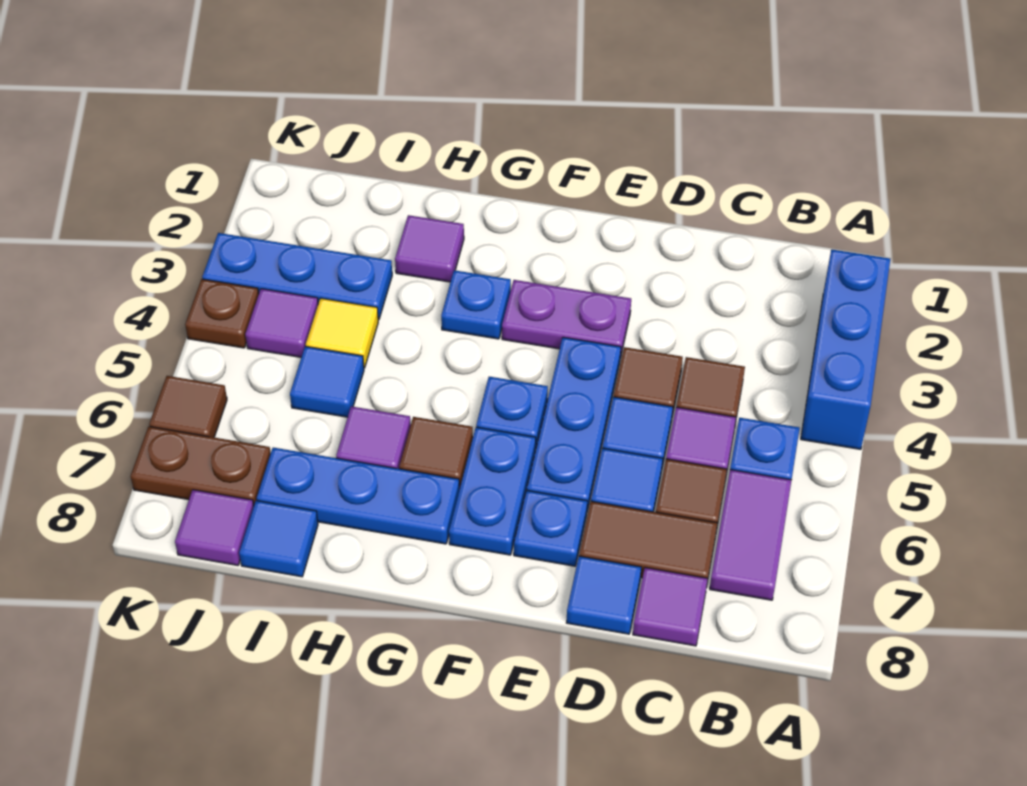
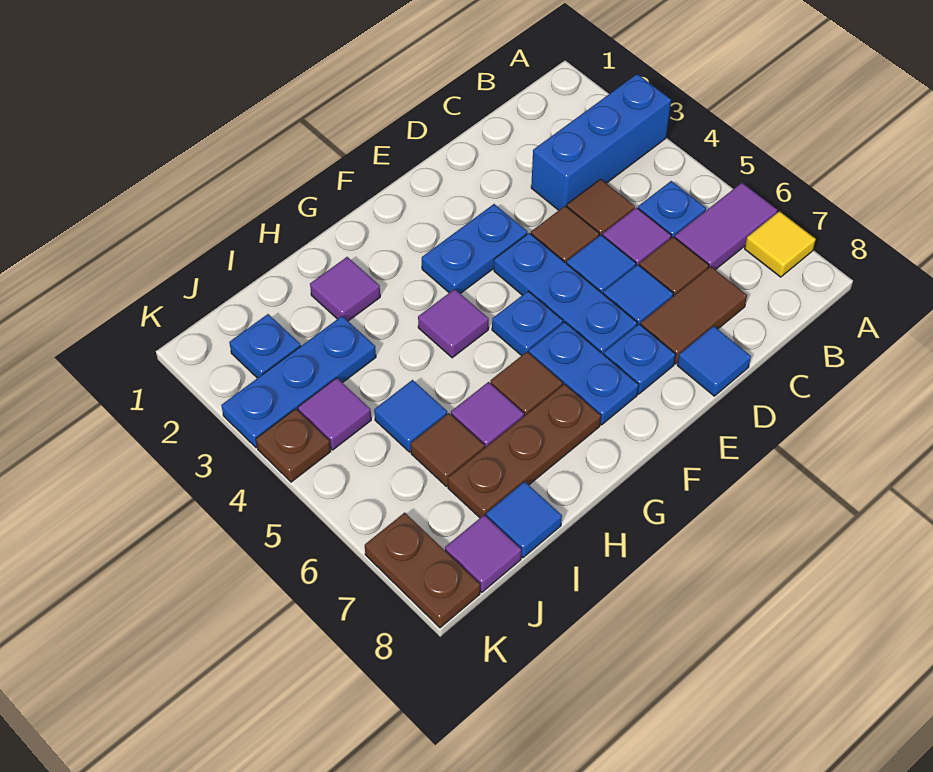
blue brick A2:A4 level 1 -> blue brick A3:C3 level 1
purple tile B6:B7 level 1 -> purple tile A6:B6 level 1
purple tile C8 level 1 -> purple tile G4 level 1
purple plate E3:F3 level 1 -> blue plate E3:F3 level 1
blue plate G3 level 1 -> blue plate J2 level 1
blue plate G7:I7 level 1 -> brown plate G7:I7 level 1
yellow tile I4 level 1 -> yellow tile A7 level 1
brown plate J7:K7 level 1 -> brown plate K7:K8 level 1
brown tile K6 level 1 -> brown tile I6 level 1

